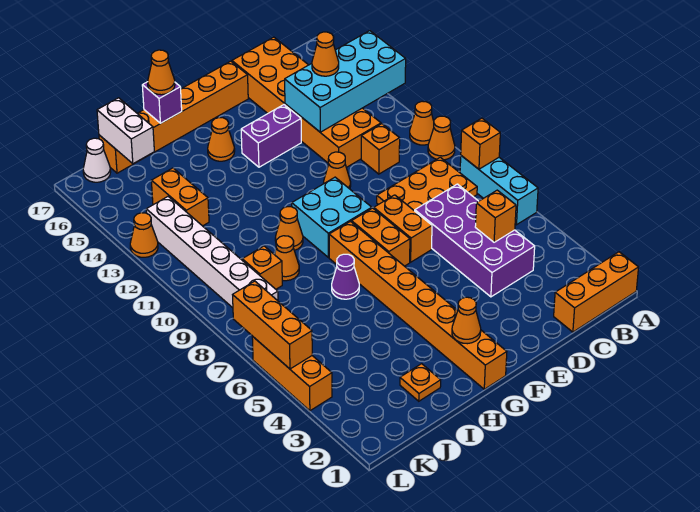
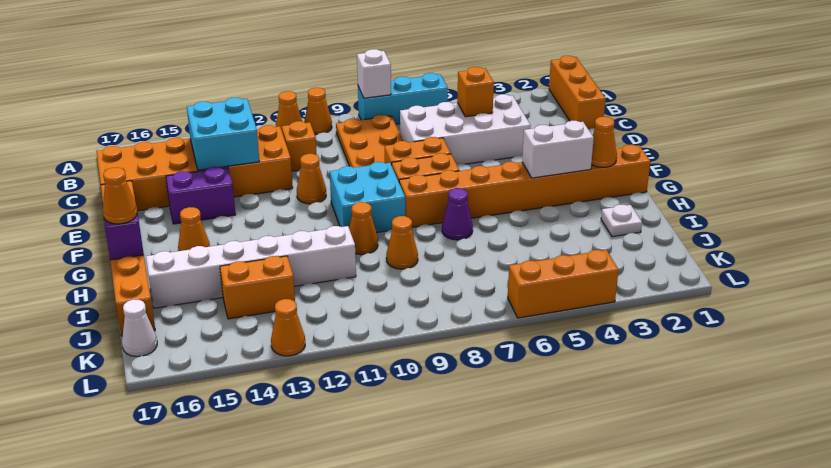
orange brick A8 level 2 -> white brick A8 level 2
cyan brick A13:D14 level 2 -> cyan brick C13:D14 level 2
purple brick C4:D7 level 1 -> white brick C4:D7 level 1
orange cone C14 level 3 -> none
purple brick E14:F14 level 1 -> purple brick E14:E15 level 1
orange plate I2 level 1 -> white plate I2 level 1
orange brick J9 level 1 -> none
white brick J16:J17 level 2 -> white brick G3:G4 level 2
white brick K8:K13 level 1 -> white brick I11:I16 level 1
orange brick L5:L7 level 2 -> none

